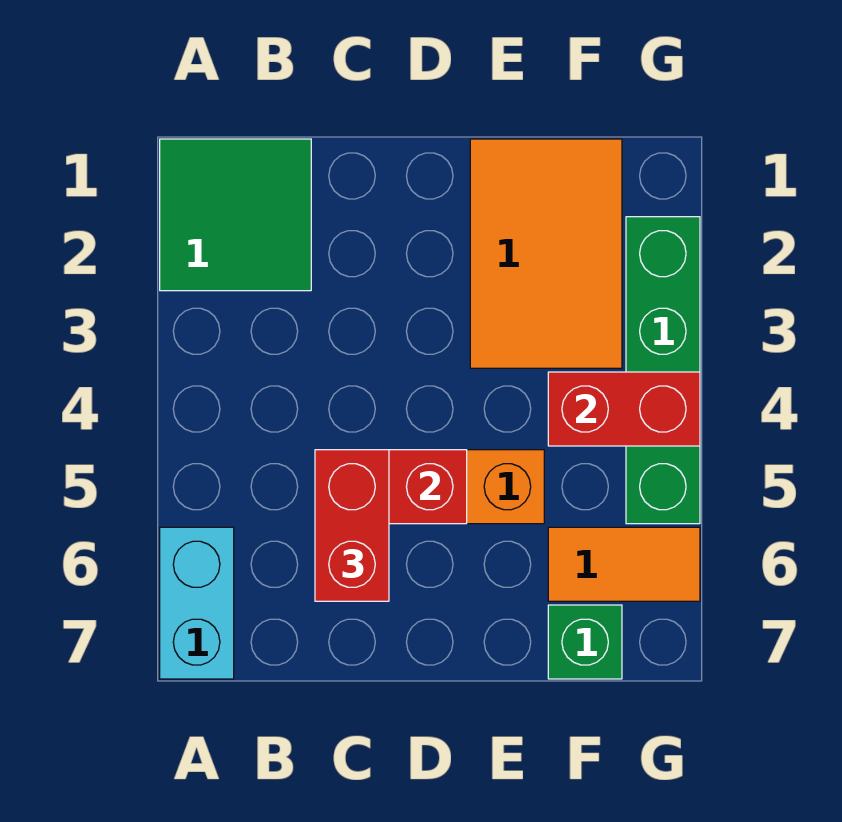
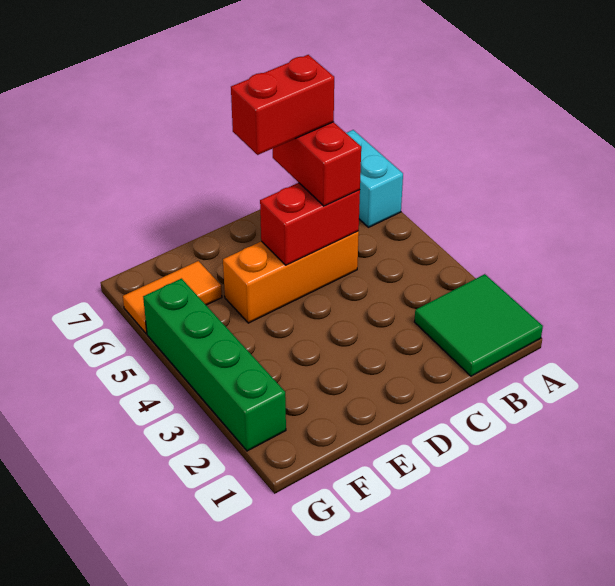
orange tile E1:F3 level 1 -> none
red brick F4:G4 level 2 -> red brick C6:D6 level 4
green brick F7 level 1 -> none

